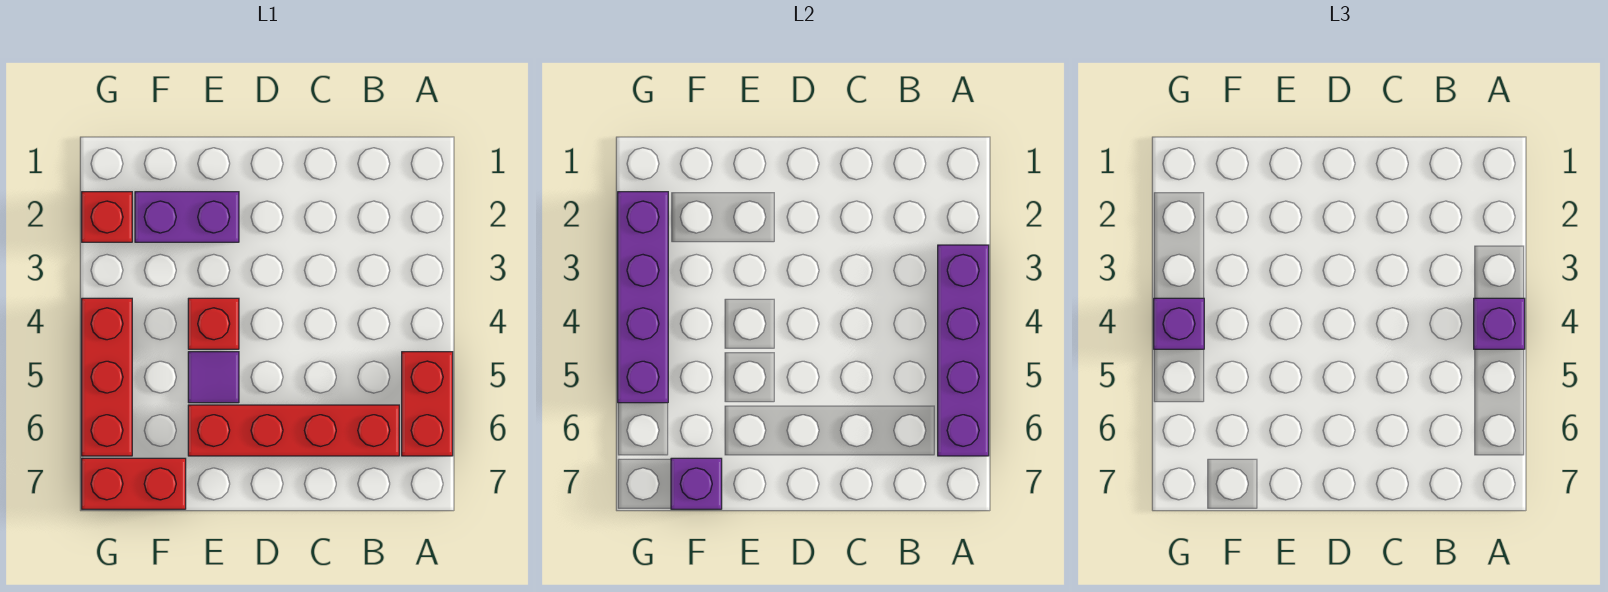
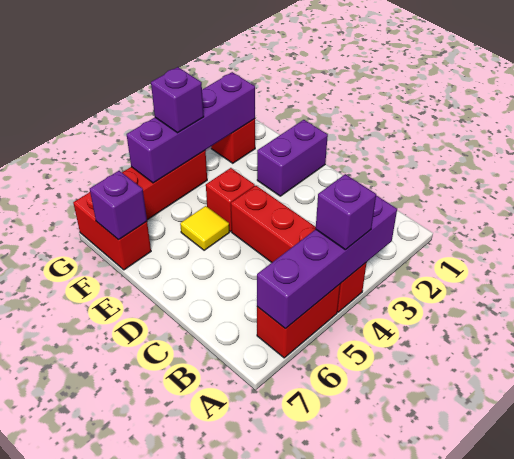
red brick B6:E6 level 1 -> red brick A4:D4 level 1
purple brick E2:F2 level 1 -> purple brick E1:E2 level 1
purple tile E5 level 1 -> yellow tile E5 level 1

